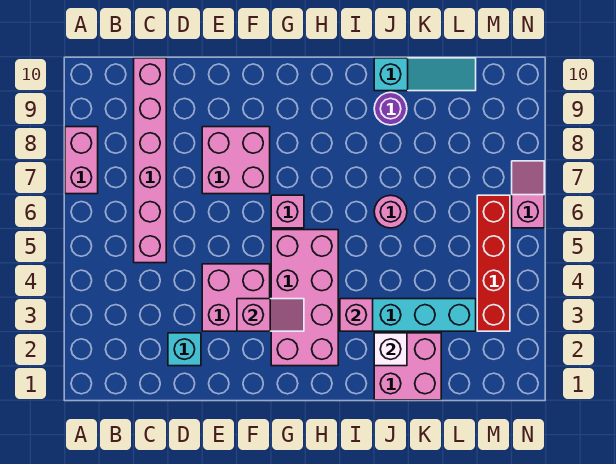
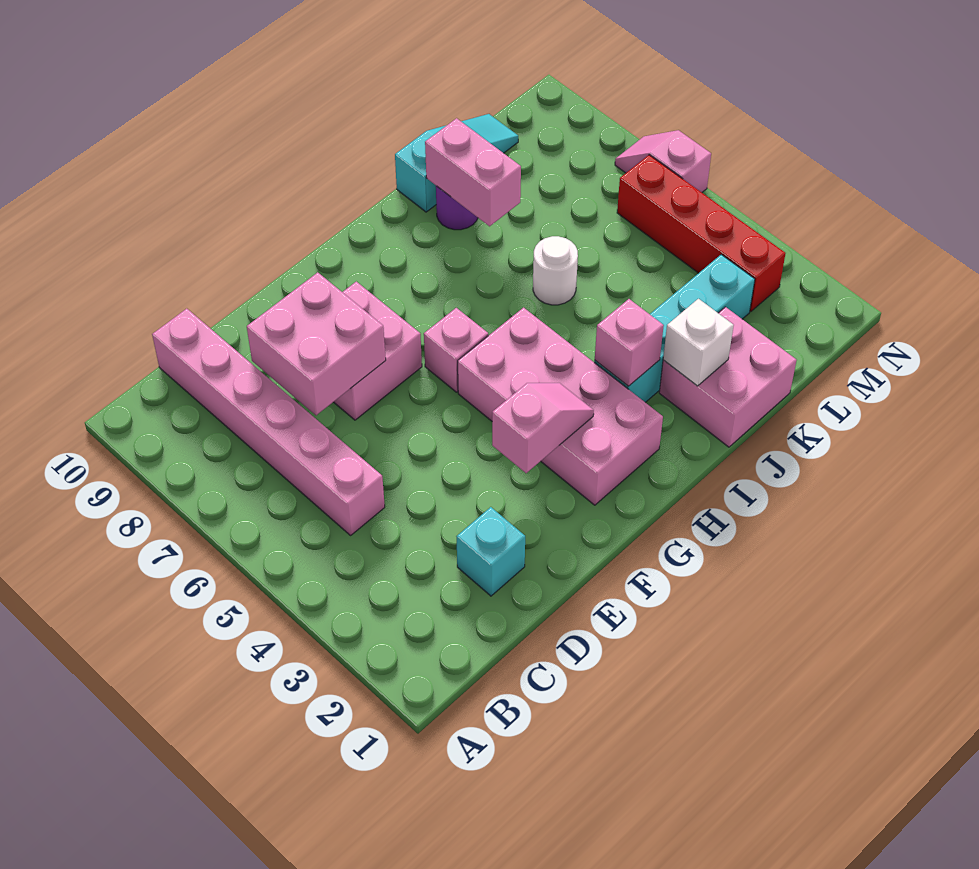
pink brick A7:A8 level 1 -> pink brick J8:J9 level 2
pink brick E3:F4 level 1 -> pink brick D7:E8 level 2
pink round brick J6 level 1 -> white round brick J6 level 1

